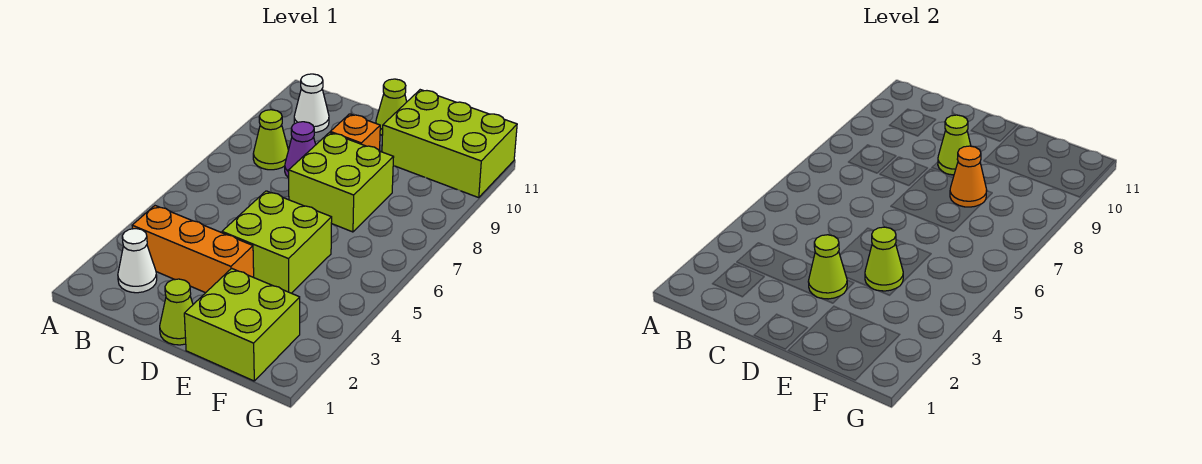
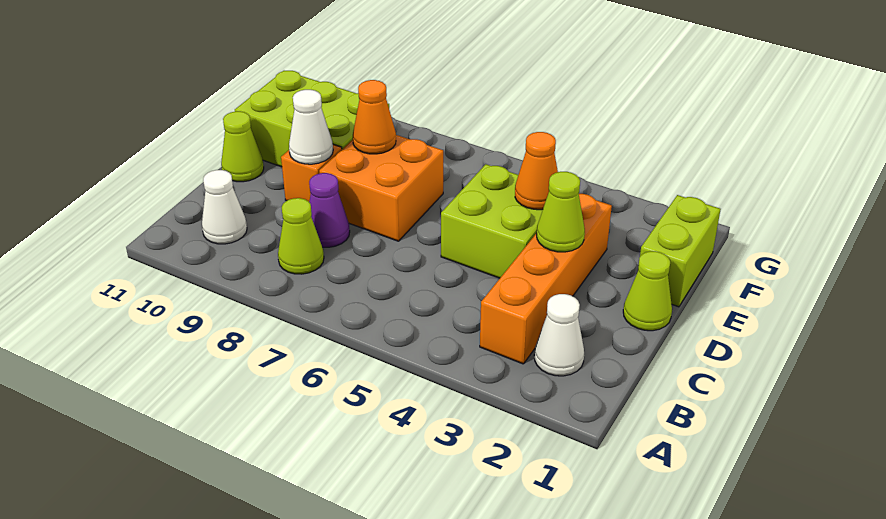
orange brick B3:D3 level 1 -> orange brick B3:E3 level 1
lime brick D7:E8 level 1 -> orange brick D7:E8 level 1
lime cone D9 level 2 -> white cone D9 level 2
lime brick E1:F2 level 1 -> lime brick E1:F1 level 1
lime cone E4 level 2 -> orange cone E4 level 2
lime brick E10:G11 level 1 -> lime brick E9:F11 level 1

